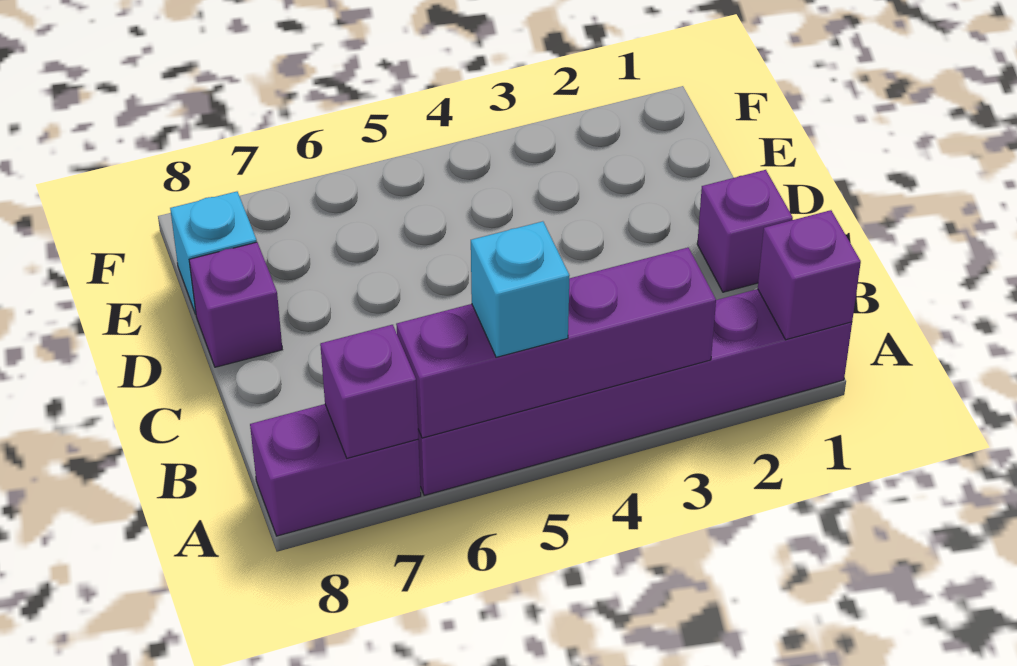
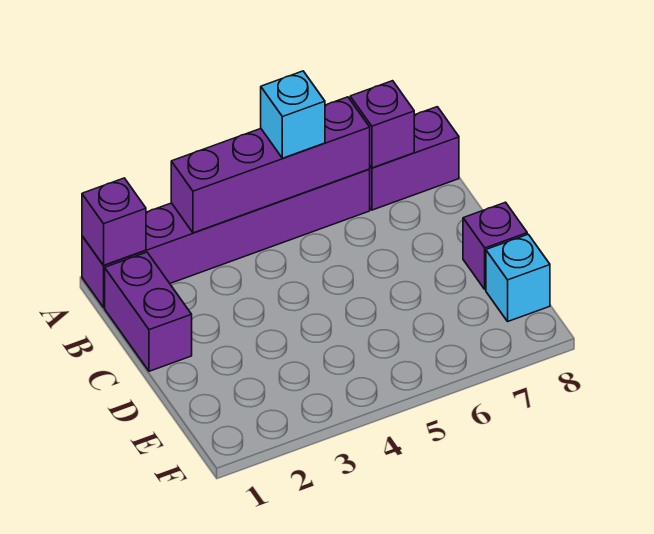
purple brick C1 level 1 -> purple brick B1:C1 level 1

